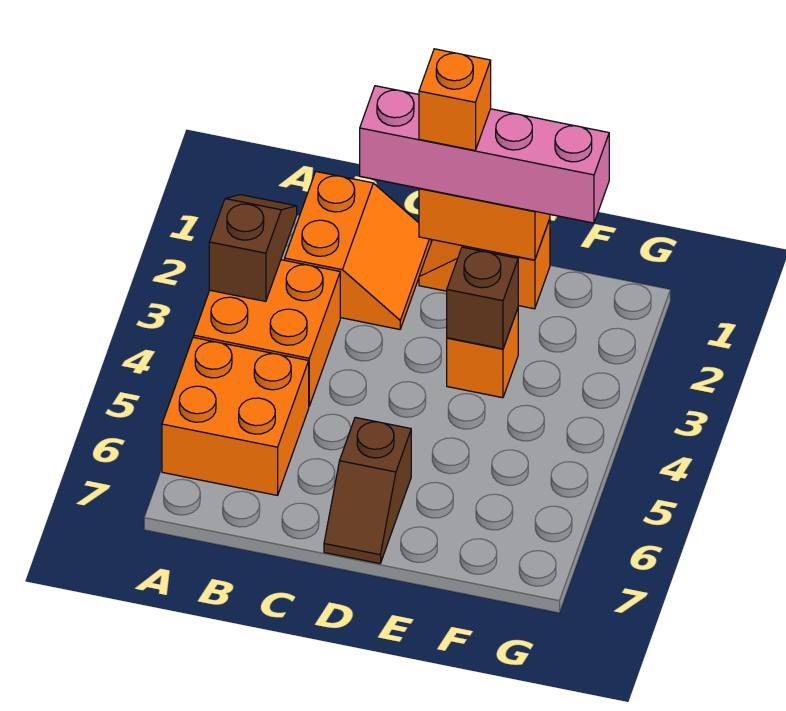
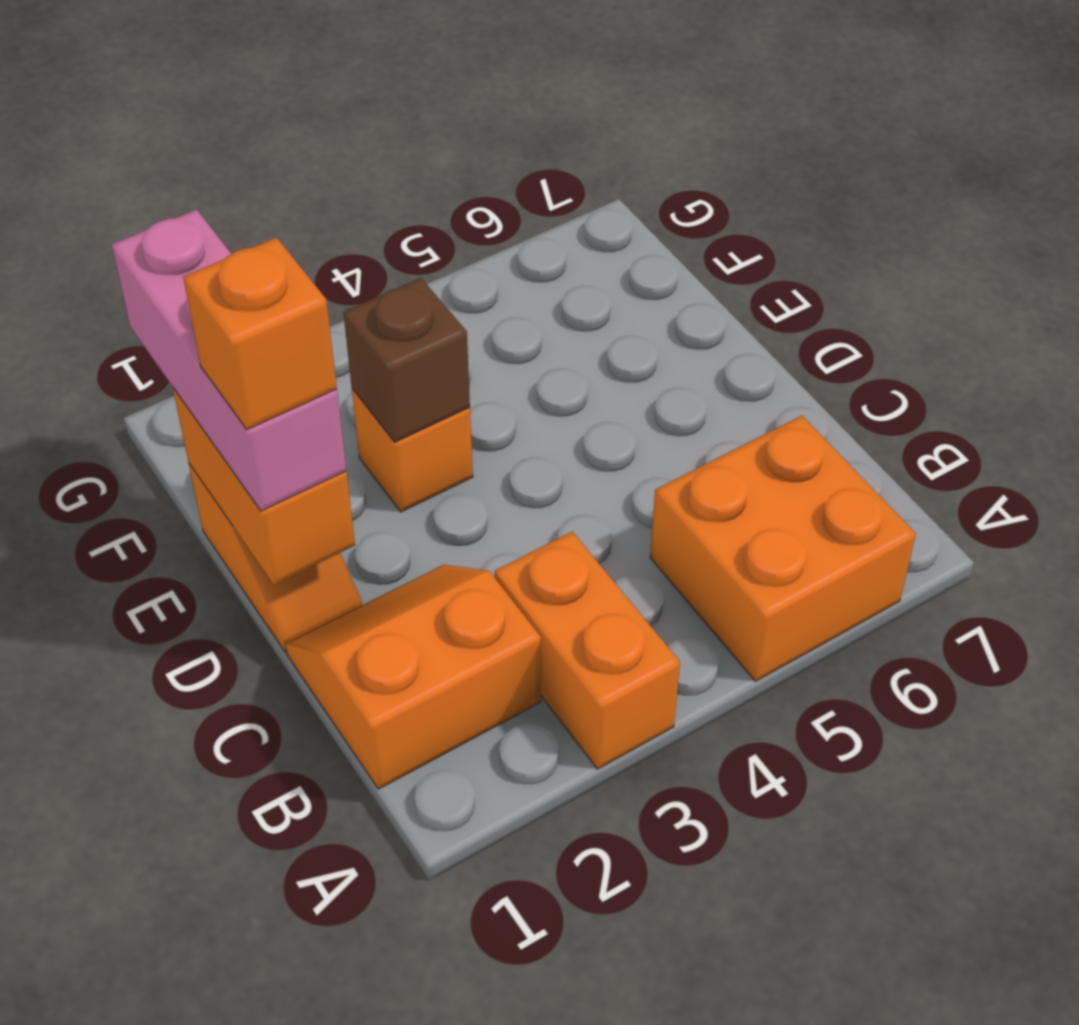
brown slope A2:A3 level 2 top 3 -> none
orange brick A3:B4 level 1 -> orange brick A3:B3 level 1
pink brick C1:F1 level 3 -> pink brick D1:F1 level 3
brown slope D6:D7 level 1 top 6 -> none

